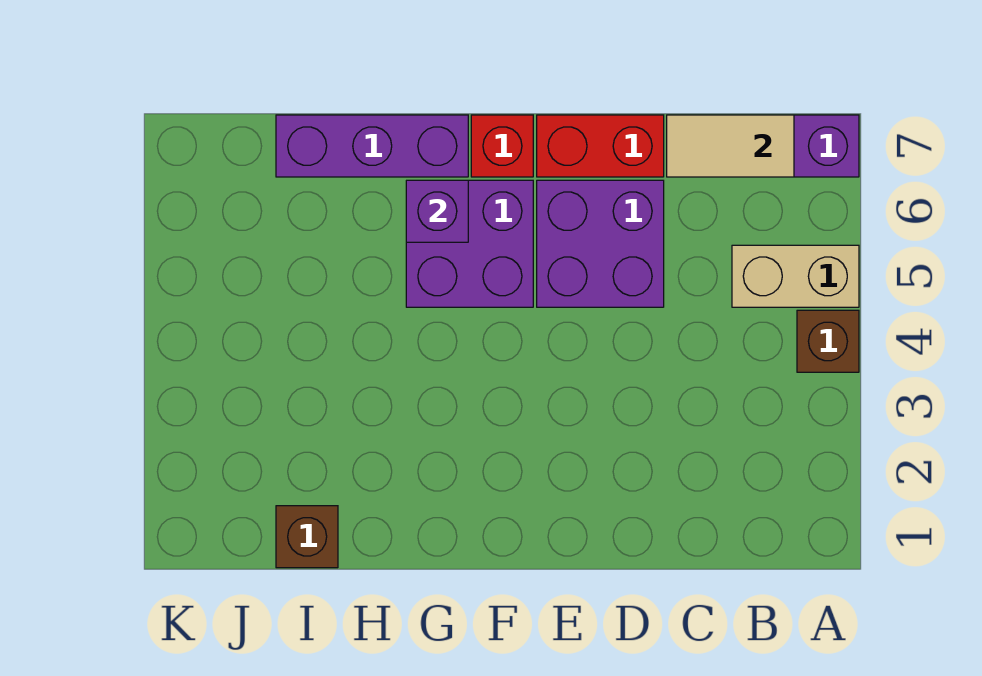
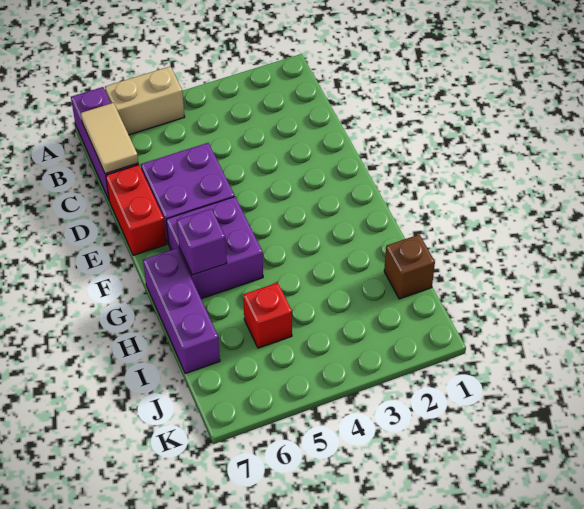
brown brick A4 level 1 -> none
tan brick A5:B5 level 1 -> tan brick A5:A6 level 1
red brick F7 level 1 -> red brick I5 level 1

